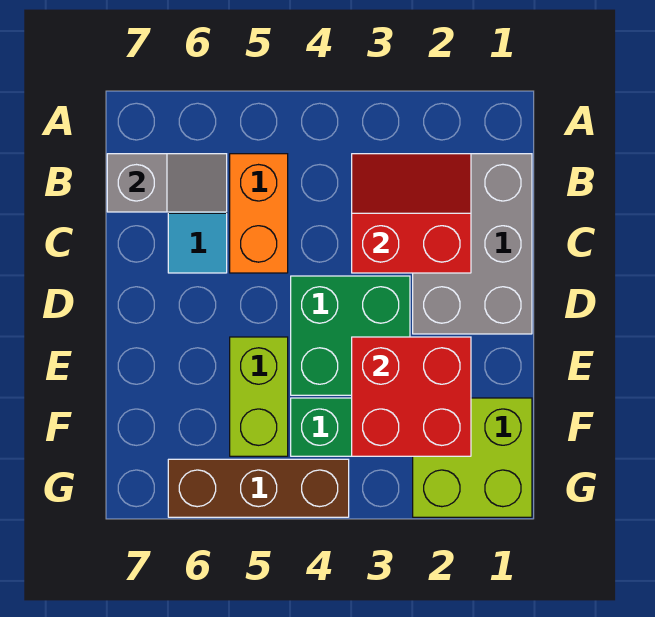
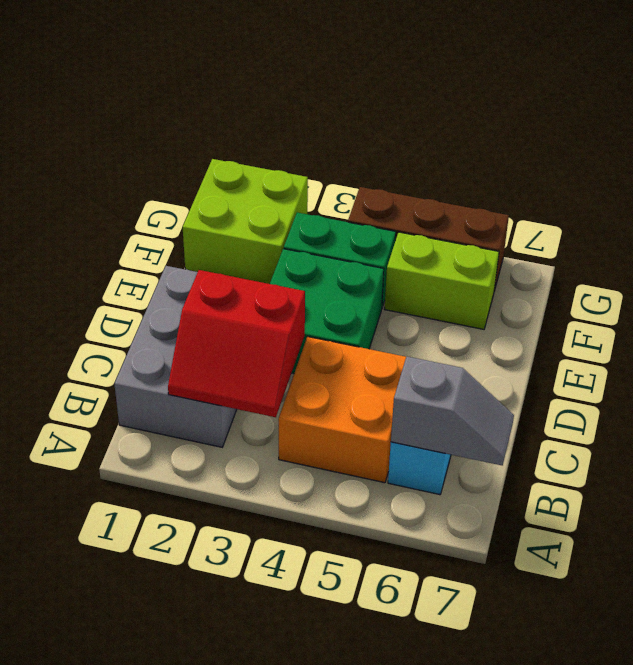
orange brick B5:C5 level 1 -> orange brick B4:C5 level 1
grey slope B6:B7 level 2 top 7 -> grey slope B6:B7 level 2 top 6
red brick E2:F3 level 2 -> none
lime brick E5:F5 level 1 -> lime brick F5:F6 level 1

